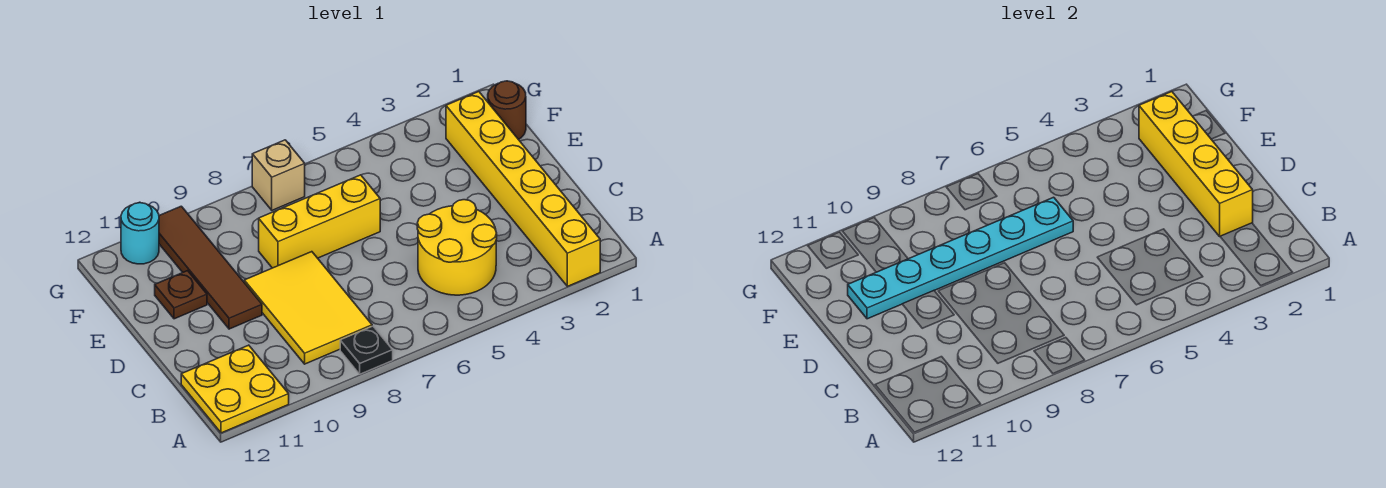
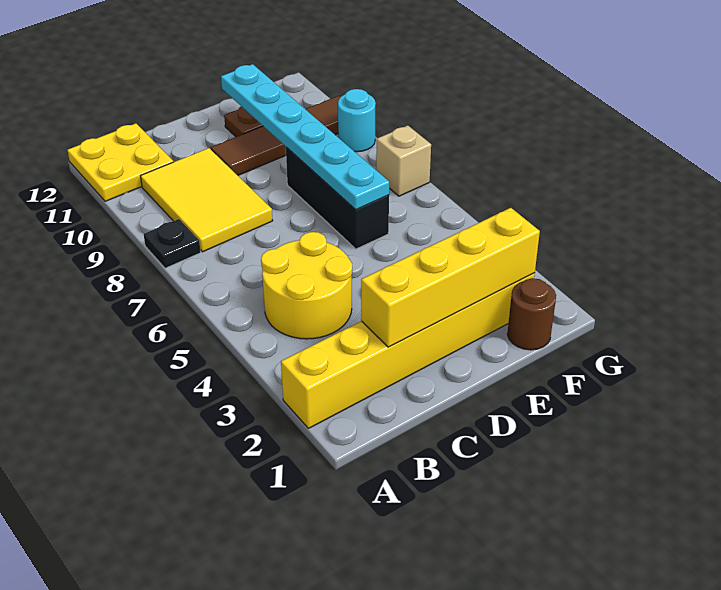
yellow tile B8:D9 level 1 -> yellow tile B8:C10 level 1
yellow brick E6:E8 level 1 -> black brick E6:E8 level 1
cyan round brick G11 level 1 -> cyan round brick G9 level 1

